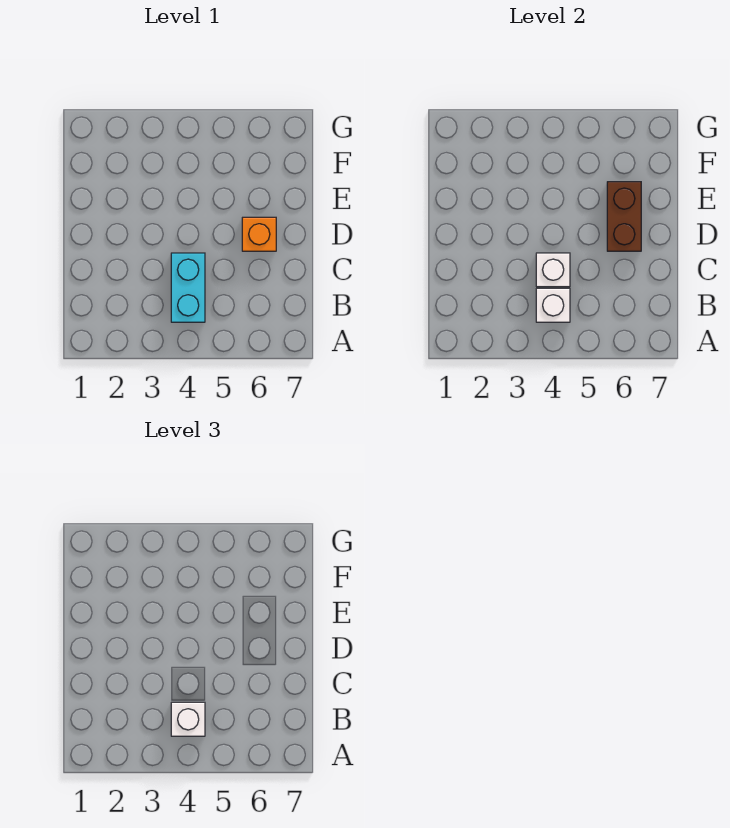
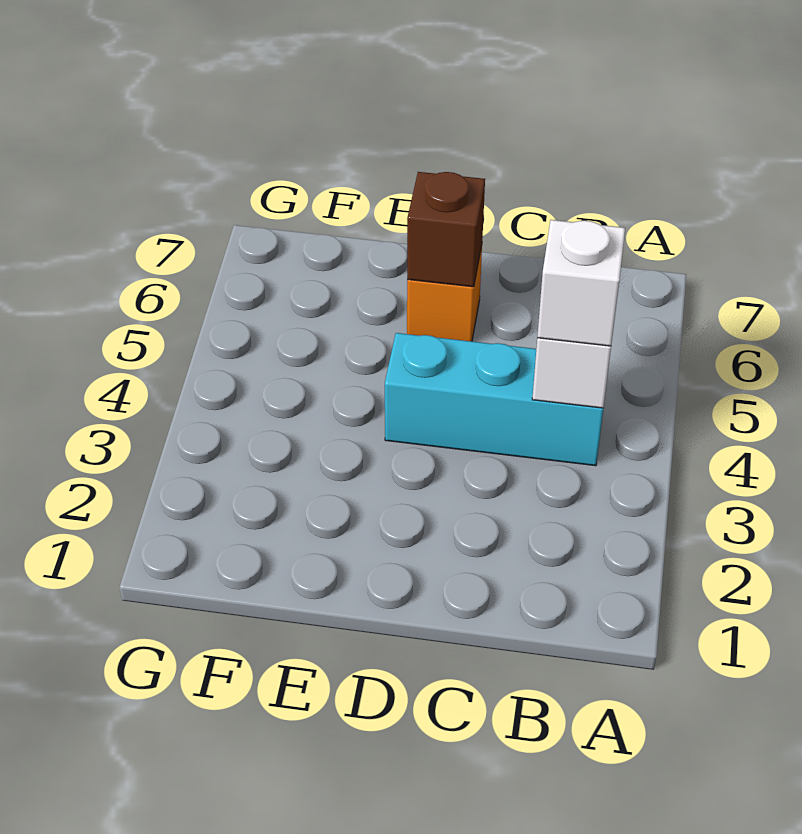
cyan brick B4:C4 level 1 -> cyan brick B4:D4 level 1
white brick C4 level 2 -> none
brown brick D6:E6 level 2 -> brown brick D6 level 2

